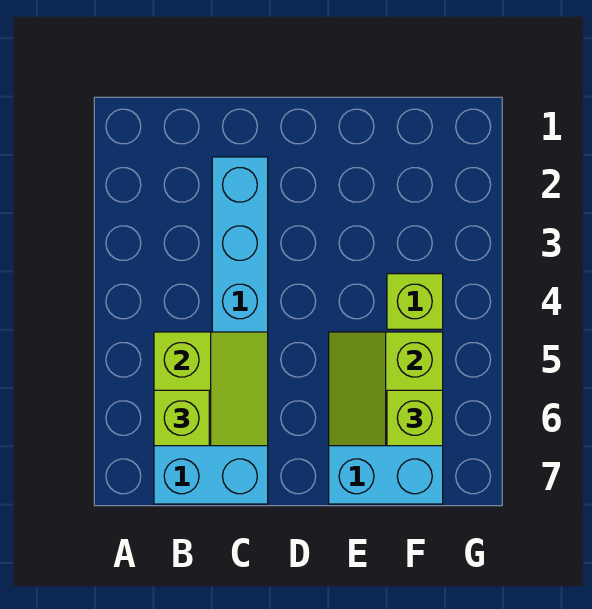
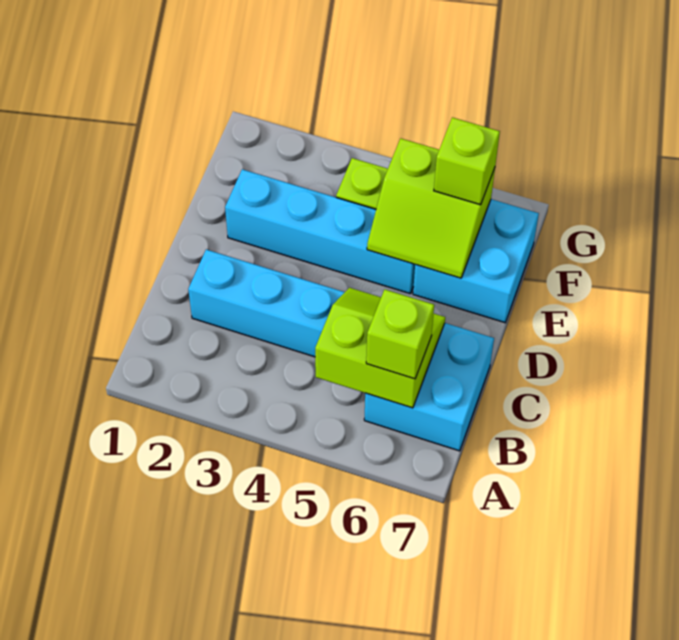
none -> cyan brick E2:E5 level 1

